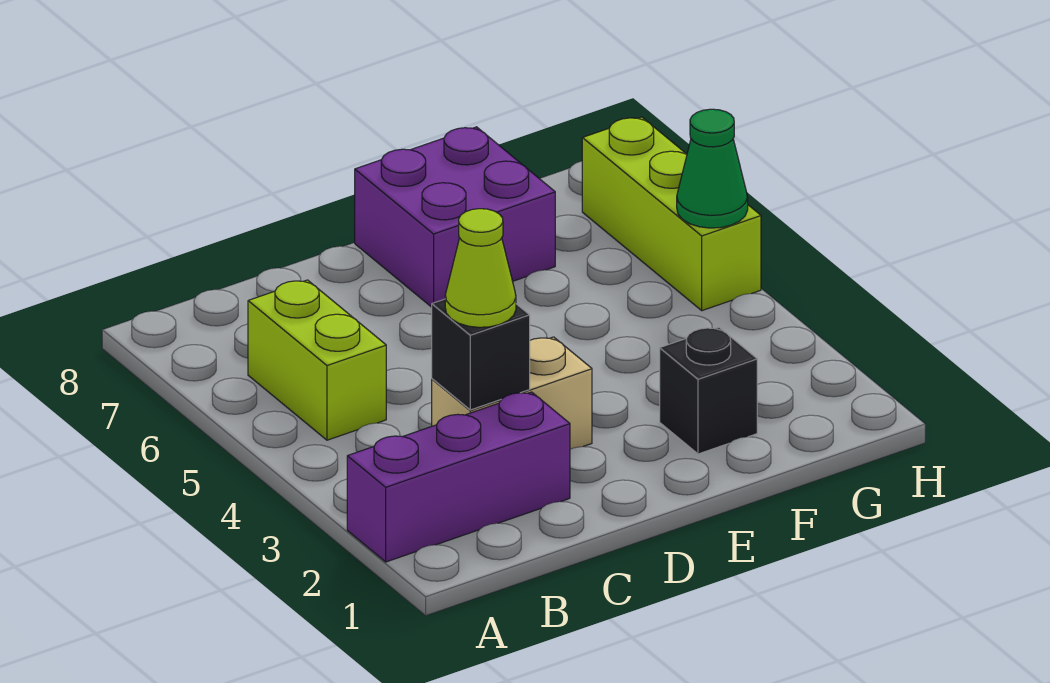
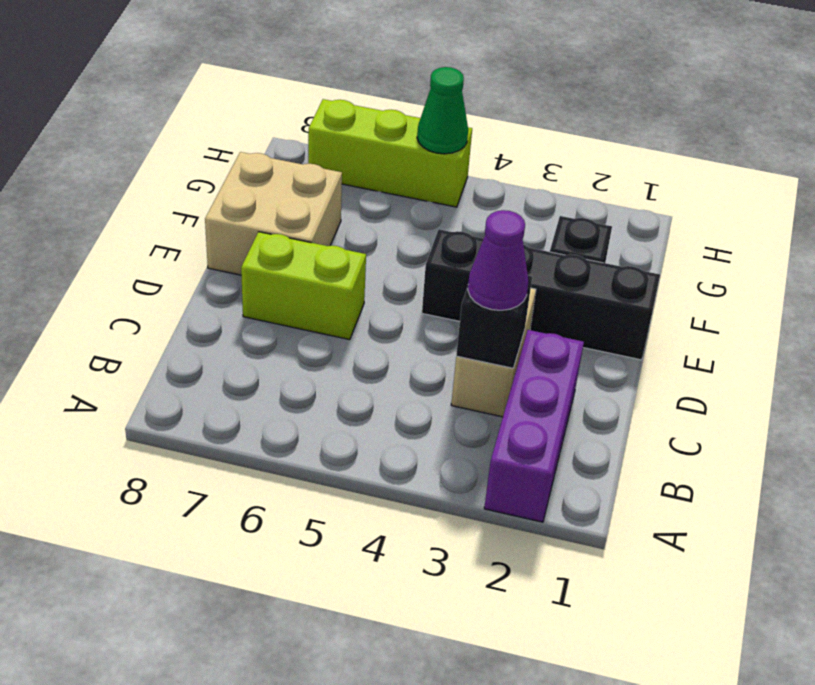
lime brick B5:B6 level 1 -> lime brick D6:D7 level 1
lime cone C3 level 3 -> purple cone C3 level 3
none -> black brick E1:E4 level 1
purple brick E7:F8 level 1 -> tan brick E7:F8 level 1

